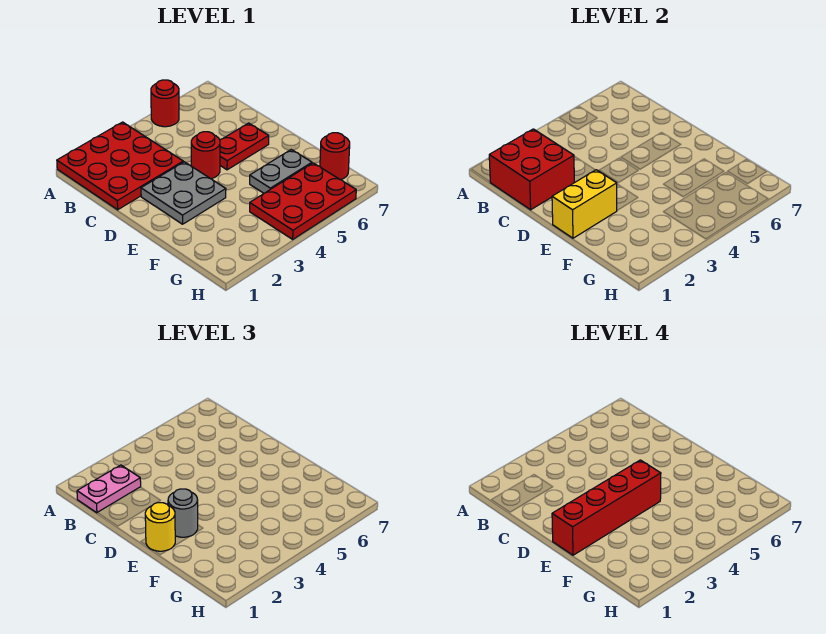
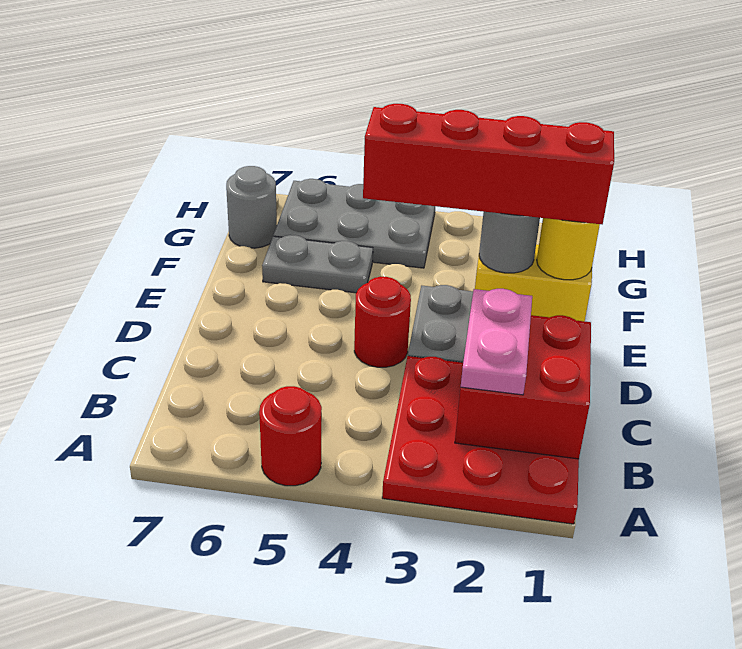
pink plate B1:B2 level 3 -> pink plate B2:C2 level 3
red plate D5:D6 level 1 -> none
red plate G4:H6 level 1 -> grey plate G4:H6 level 1
red round brick G7 level 1 -> grey round brick G7 level 1

